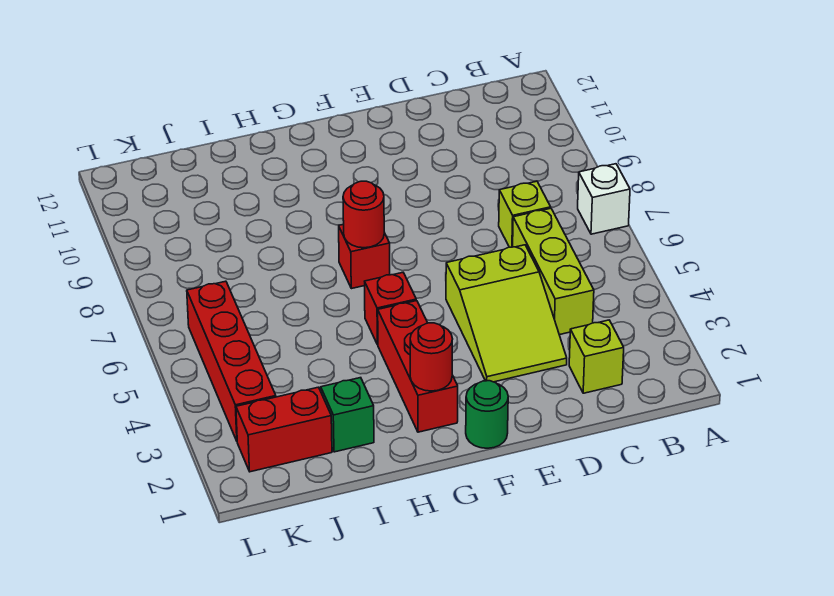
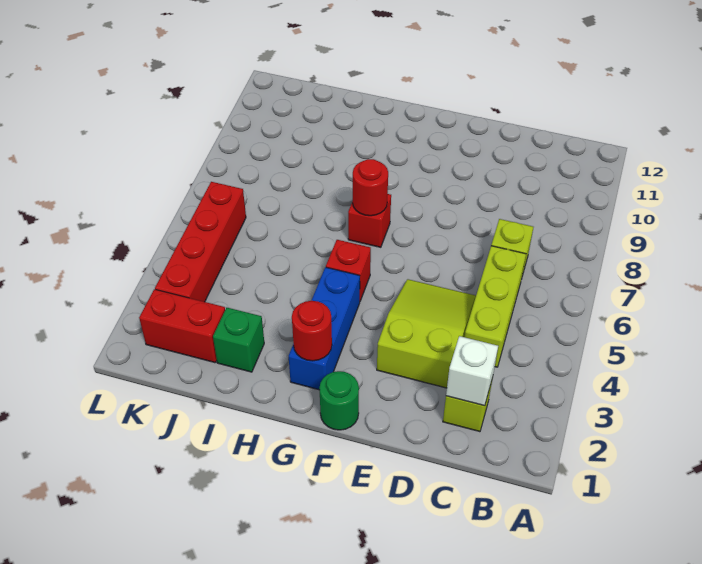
white brick A7 level 1 -> white brick C2 level 2
lime slope D3:E5 level 1 top 5 -> lime slope D3:E5 level 1 top 3
red brick G2:G4 level 1 -> blue brick G2:G4 level 1

